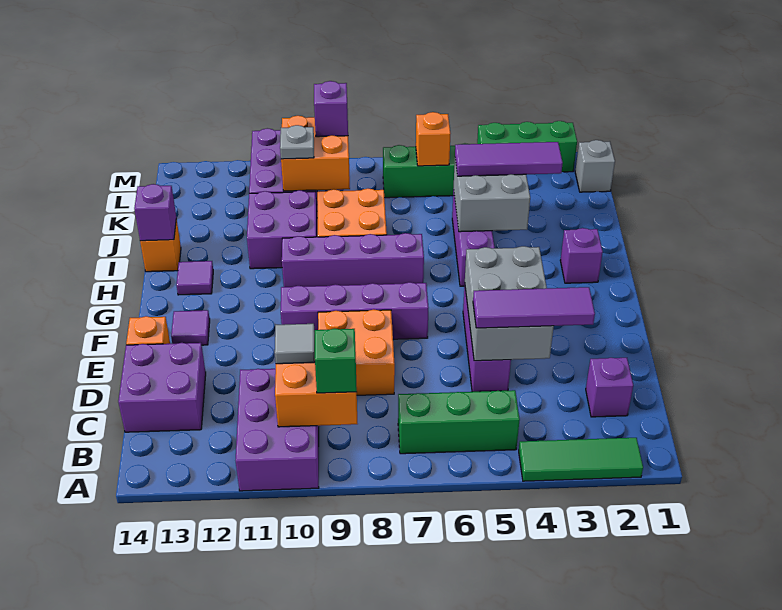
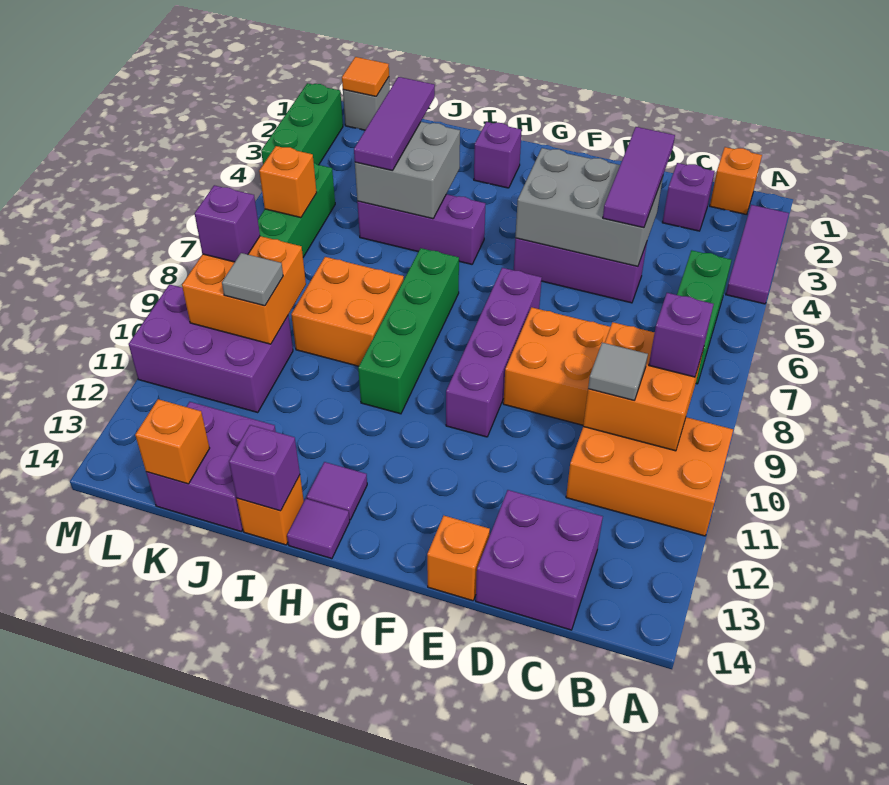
green tile A2:A4 level 1 -> purple tile A2:A4 level 1
purple brick A10:C11 level 1 -> orange brick A10:C11 level 1
none -> orange brick B1 level 1
green brick B9 level 3 -> purple brick B9 level 3
purple tile F13 level 1 -> purple tile H14 level 1
purple brick H7:H10 level 1 -> green brick H7:H10 level 1
purple brick I10:J11 level 1 -> purple brick J13:K14 level 1
grey plate K10 level 3 -> grey tile K10 level 3
none -> orange brick K14 level 2
none -> orange tile L1 level 2

